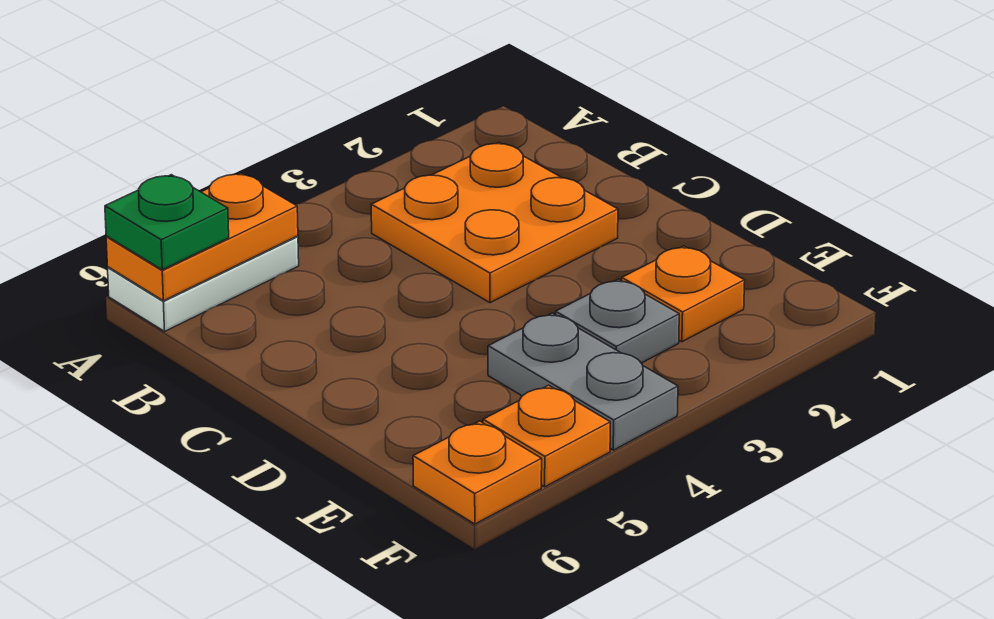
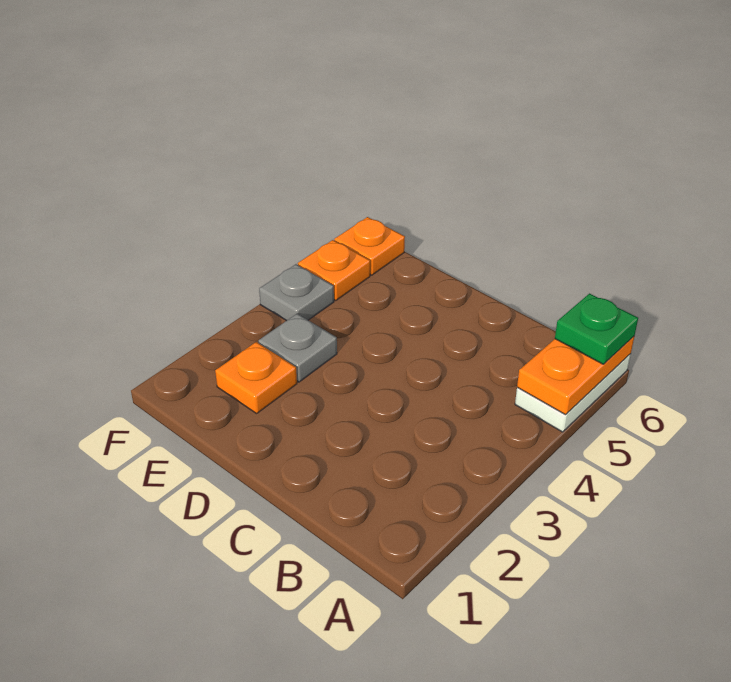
orange plate B2:C3 level 1 -> none
grey plate E4:F4 level 1 -> grey plate F4 level 1

